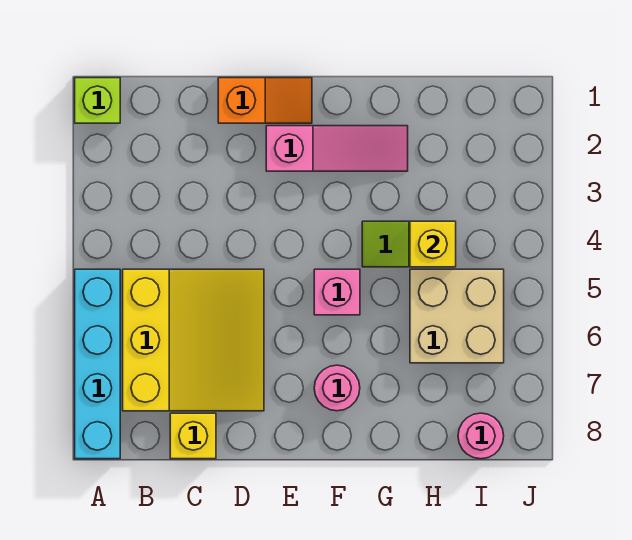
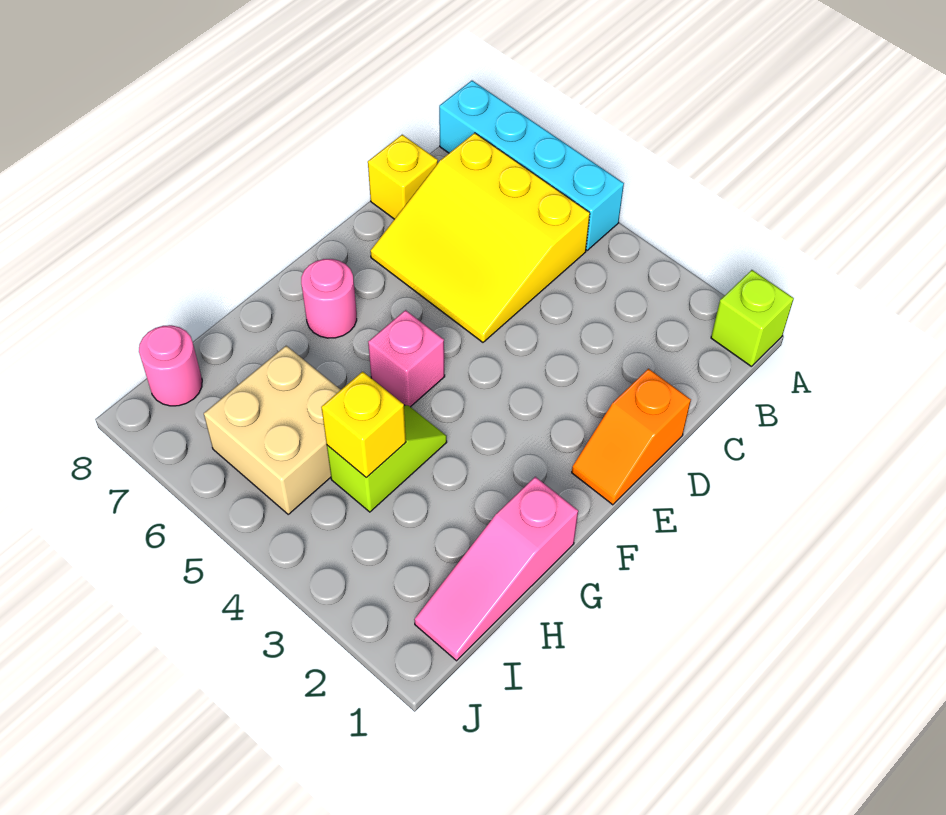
pink slope E2:G2 level 1 top E -> pink slope G1:I1 level 1 top G

